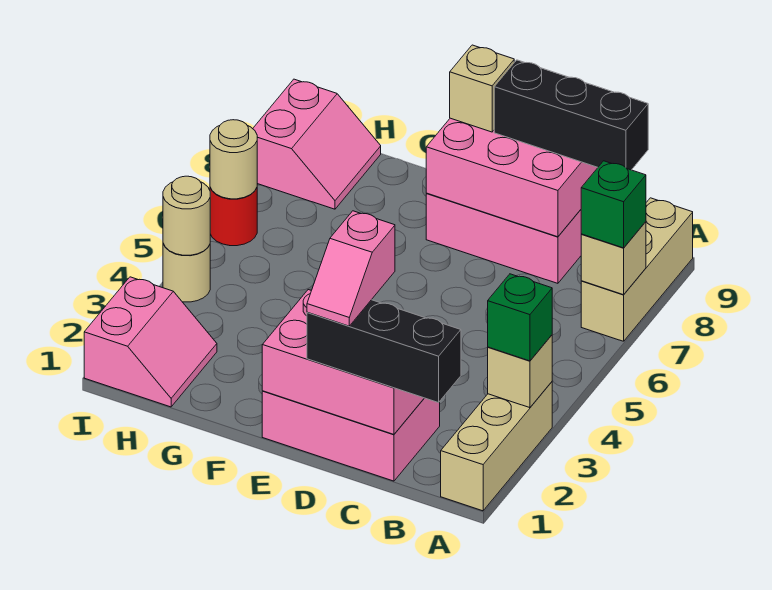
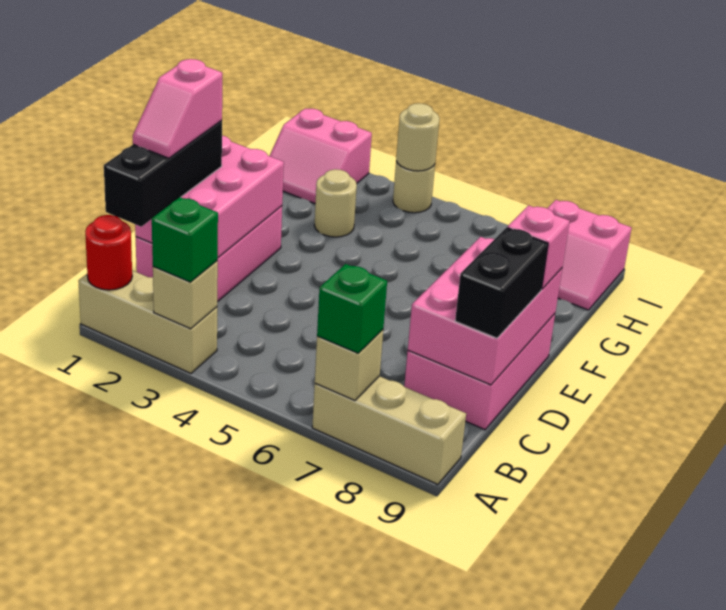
black brick B9:D9 level 3 -> black brick C9:D9 level 3
pink slope D1:D2 level 4 top 2 -> pink slope C1:D1 level 4 top D
tan brick E9 level 3 -> pink brick E9 level 3
red round brick I6 level 1 -> red round brick A1 level 2
tan round brick I6 level 2 -> tan round brick G3 level 1

